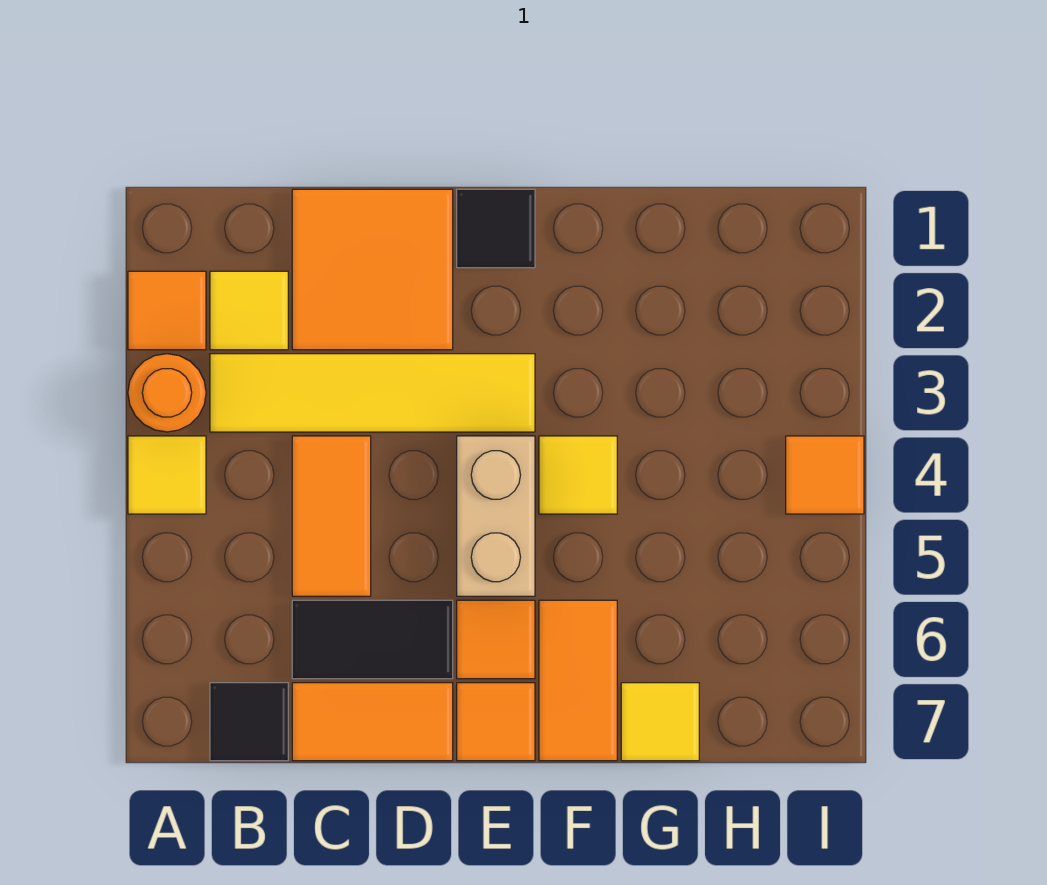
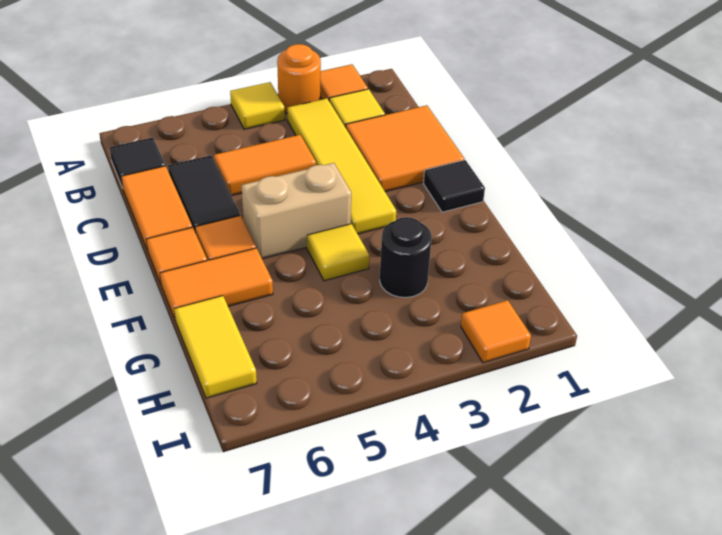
none -> black round brick G3 level 1
yellow tile G7 level 1 -> yellow tile G7:H7 level 1
orange tile I4 level 1 -> orange tile I2 level 1

